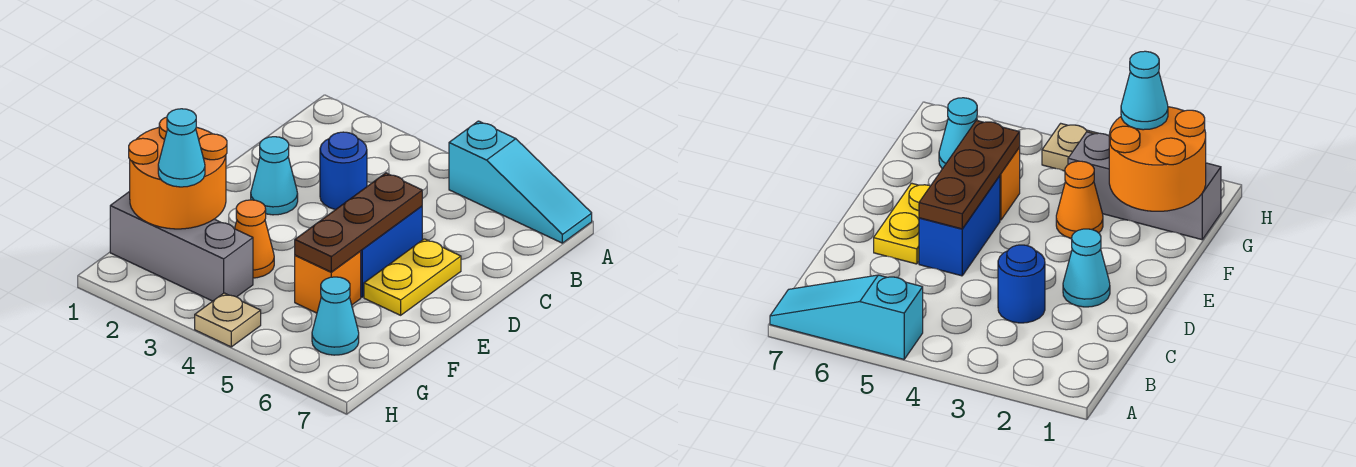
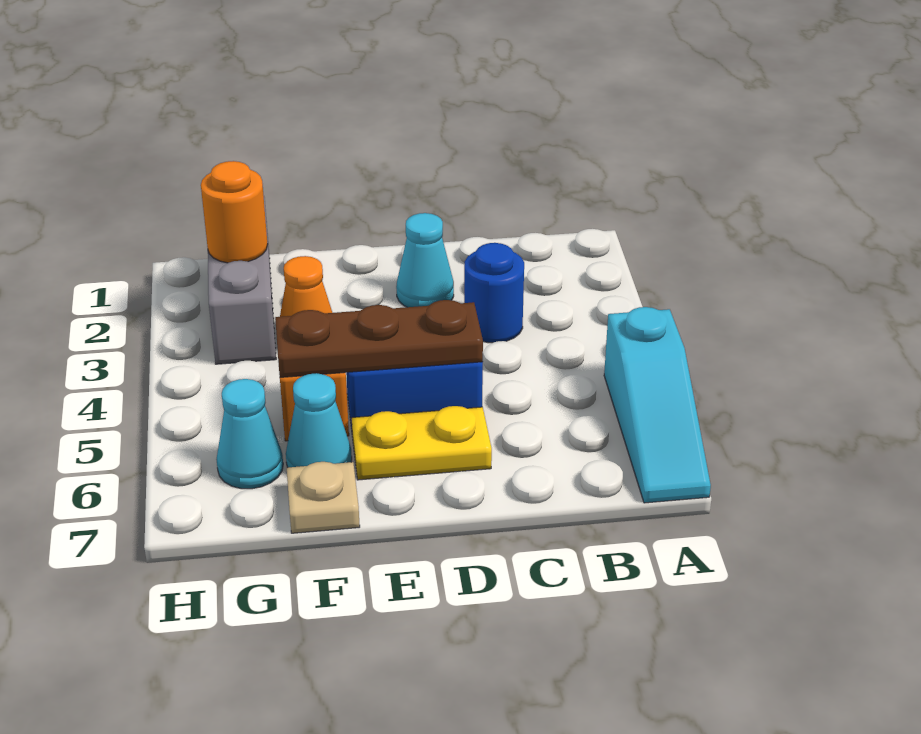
orange round brick F1:G2 level 2 -> orange round brick G2 level 2
cyan cone G2 level 3 -> cyan cone F6 level 1
tan plate H4 level 1 -> tan plate F7 level 1

